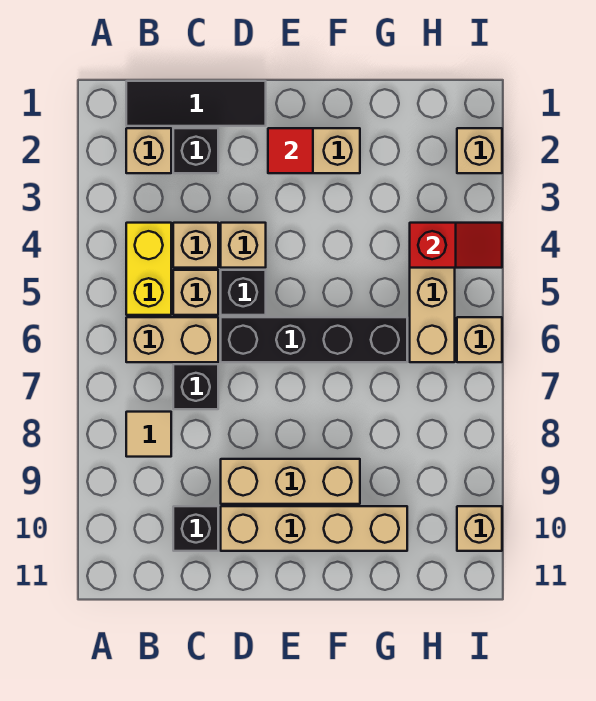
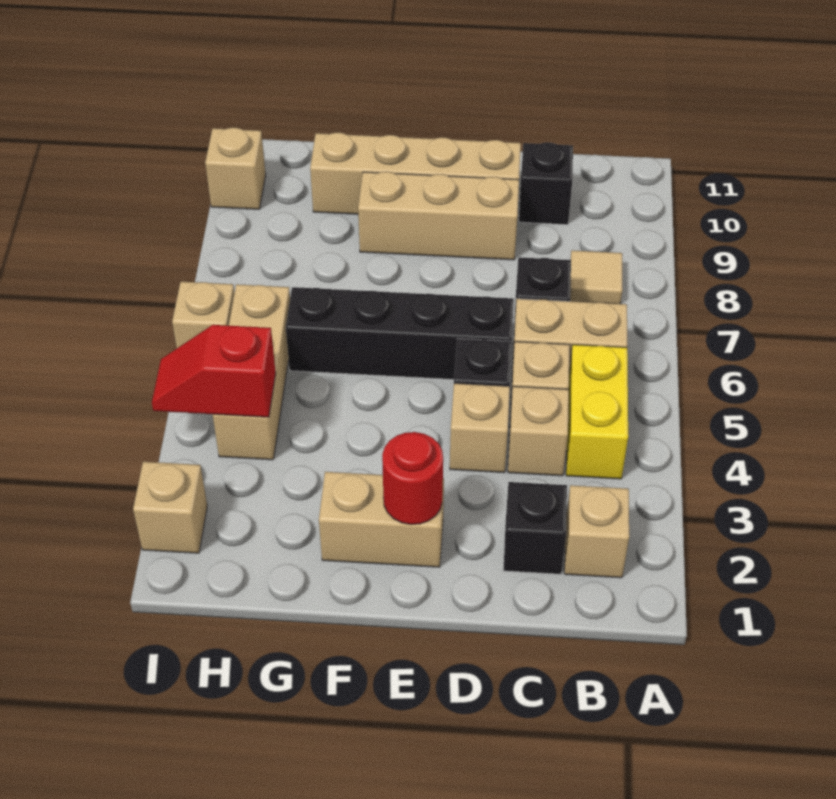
black tile B1:D1 level 1 -> none
red tile E2 level 2 -> red round brick E2 level 2

